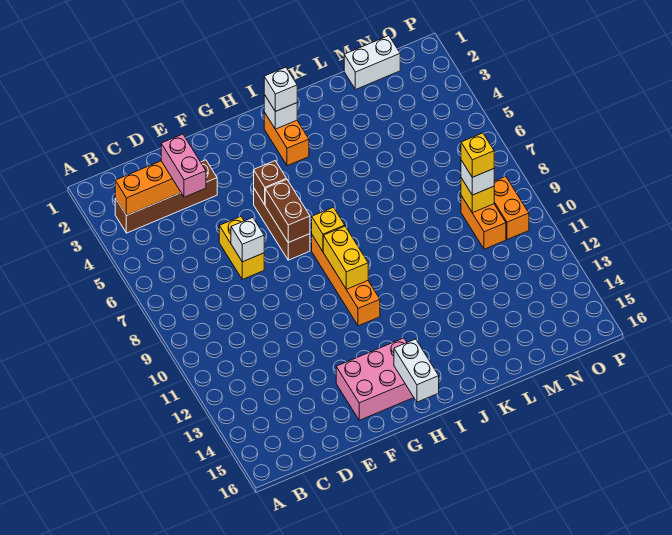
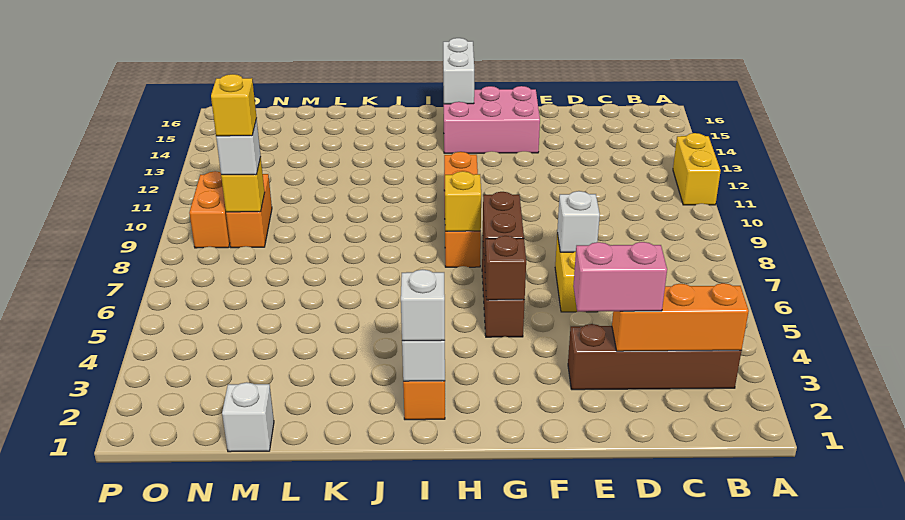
pink brick D3:D4 level 3 -> pink brick D3:E3 level 3
yellow brick H9:H10 level 2 -> yellow brick A11:A12 level 1
white brick M1:N1 level 1 -> white brick M1 level 1

